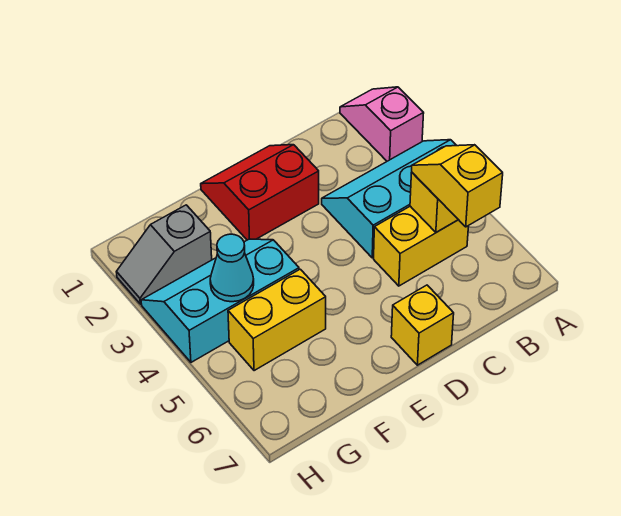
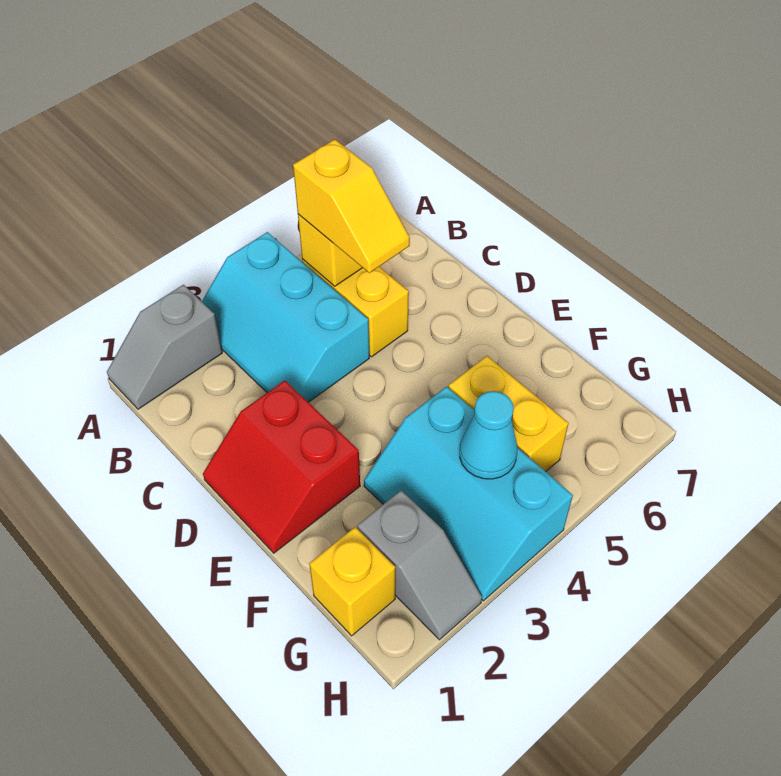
pink slope A1:A2 level 1 top 2 -> grey slope A1:A2 level 1 top 2
yellow slope B5:B6 level 3 top 6 -> yellow slope B5:C5 level 3 top B
yellow brick D7 level 1 -> yellow brick G1 level 1

